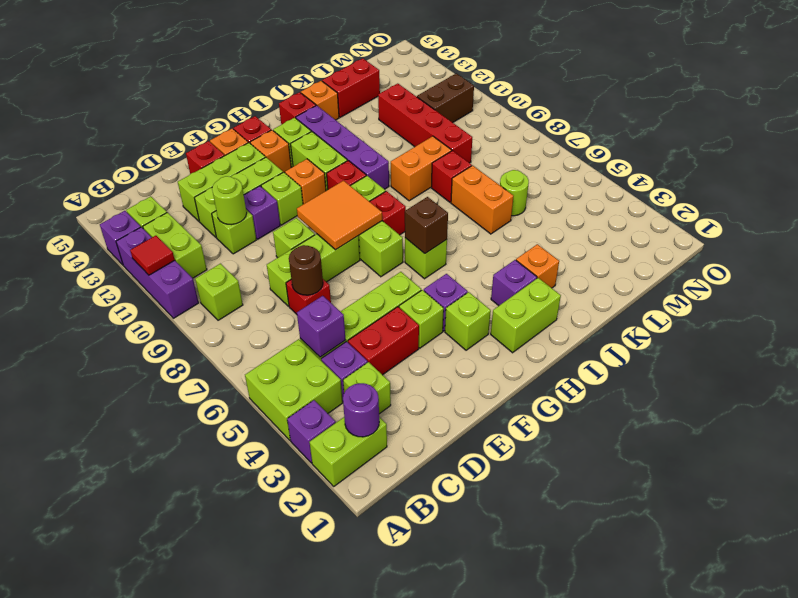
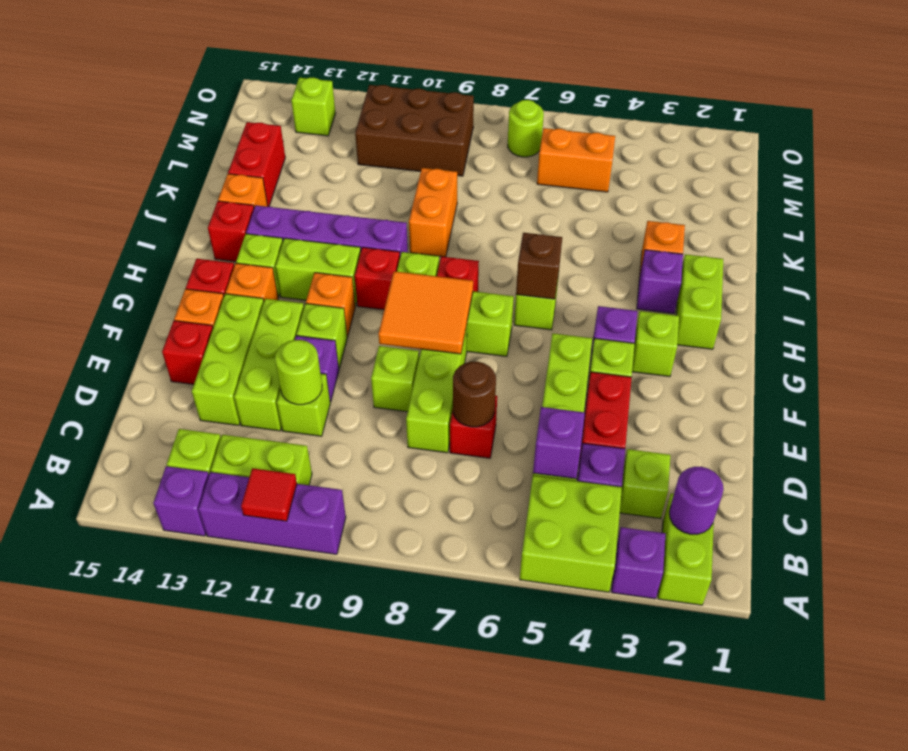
lime brick B9 level 1 -> lime brick N13 level 1
orange brick K6:K7 level 1 -> orange brick M5:M6 level 1
red brick K8 level 1 -> none
lime round brick L6 level 1 -> lime round brick N7 level 1
red brick L9:L12 level 1 -> none
brown brick M11:N11 level 1 -> brown brick M9:N11 level 1

